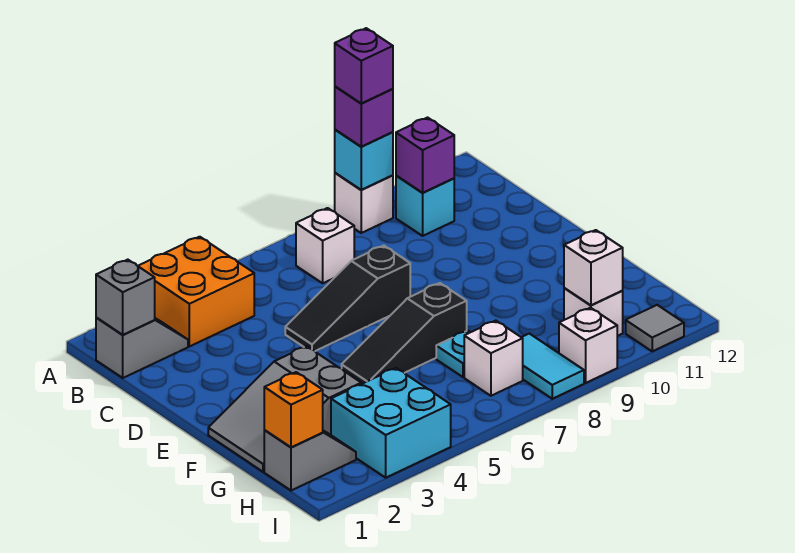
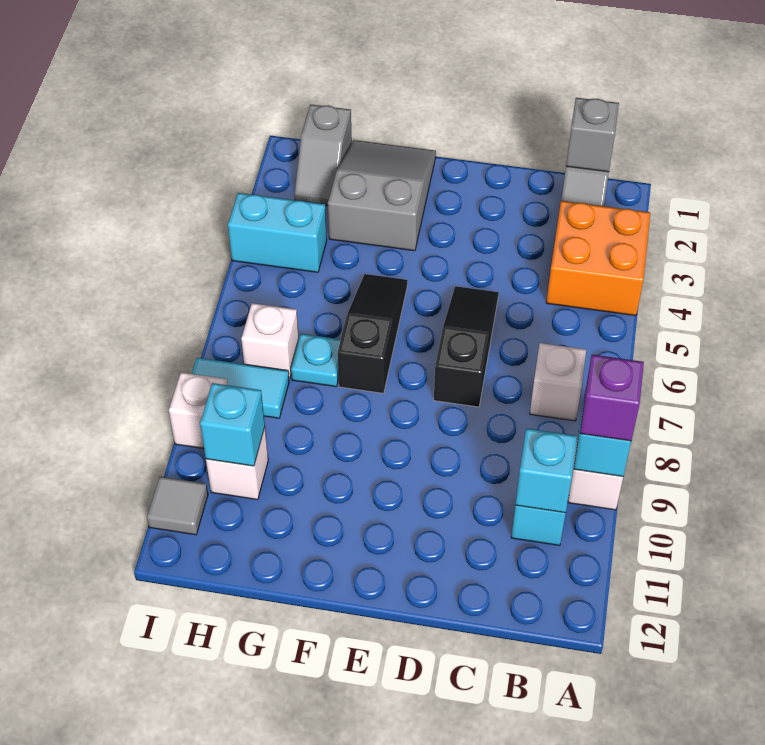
purple brick A9 level 4 -> none
purple brick B10 level 2 -> cyan brick B10 level 2
orange brick H1 level 2 -> none
cyan brick H3:I4 level 1 -> cyan brick H4:I4 level 1
white brick H10 level 2 -> cyan brick H10 level 2

